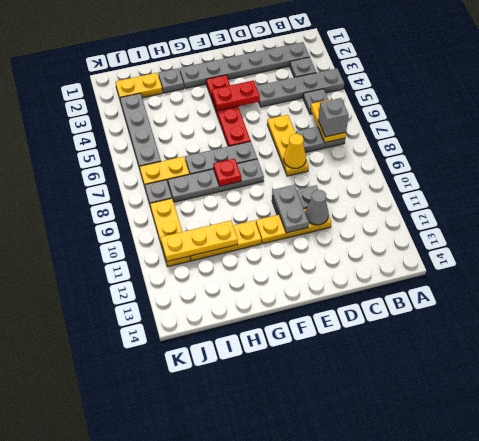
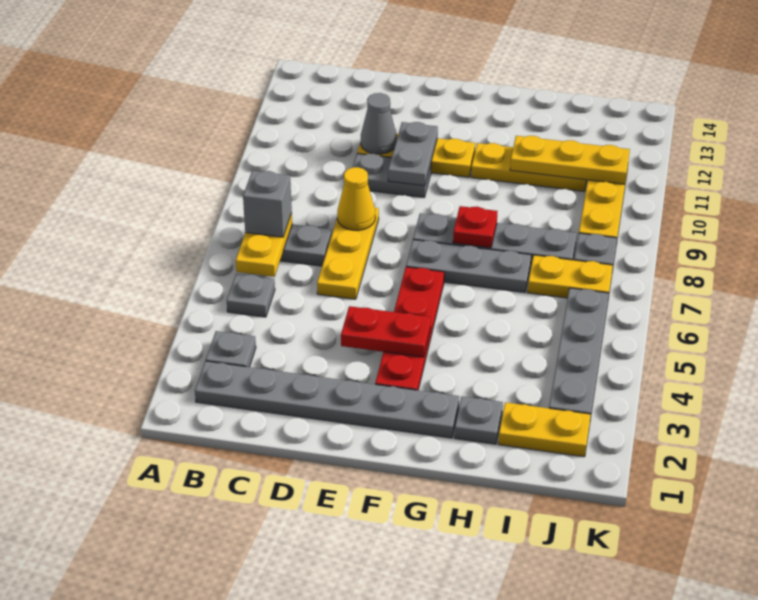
grey plate A4:D4 level 1 -> none

